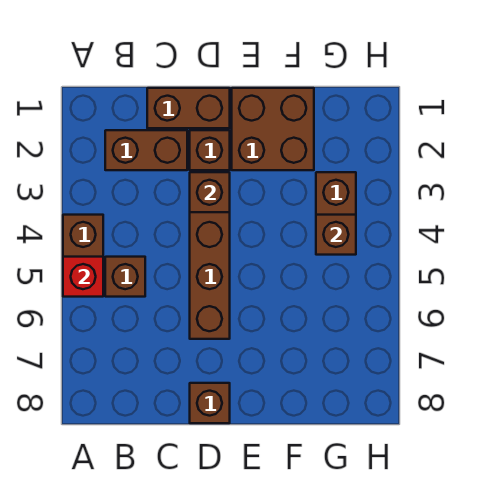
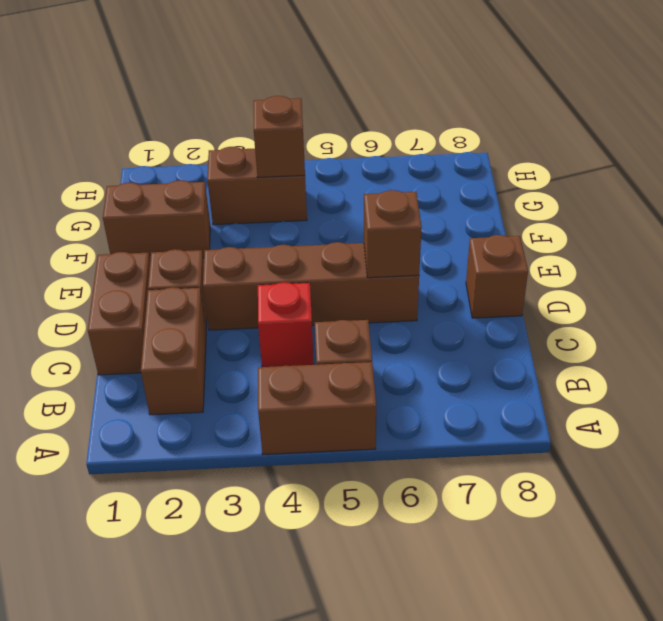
red brick A5 level 2 -> red brick C4 level 1
brown brick D3 level 2 -> brown brick D6 level 2
brown brick E1:F2 level 1 -> brown brick F1:F2 level 1

